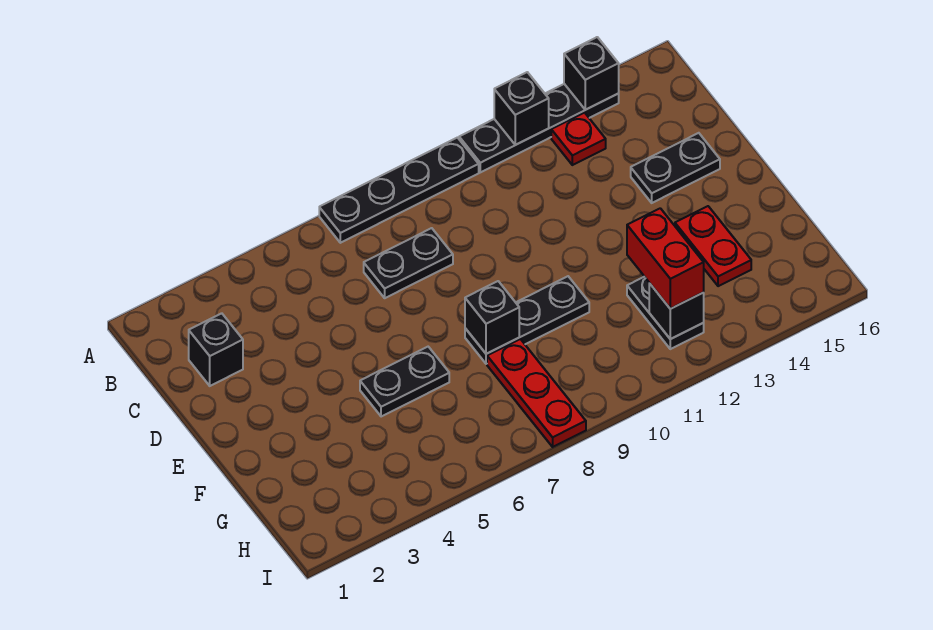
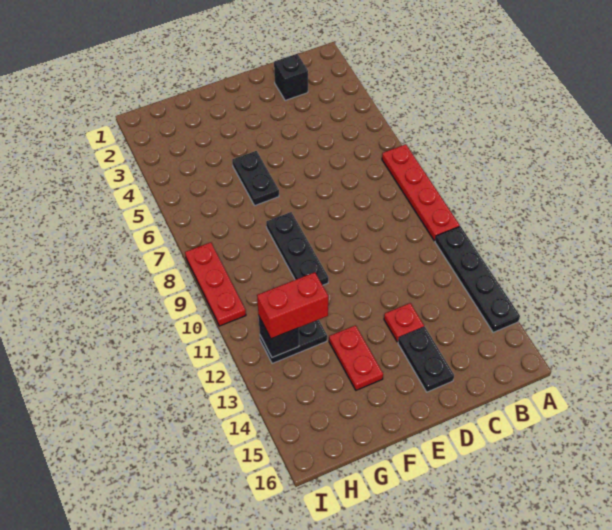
black plate A7:A10 level 1 -> red plate A7:A10 level 1
black brick A12 level 2 -> none
black brick A14 level 2 -> none
red plate B13 level 1 -> red plate D13 level 1
black plate C7:C8 level 1 -> none
black brick F8 level 2 -> none
red plate F14:G14 level 1 -> red plate F13:F14 level 1
red plate G8:I8 level 1 -> red plate I8:I10 level 1

